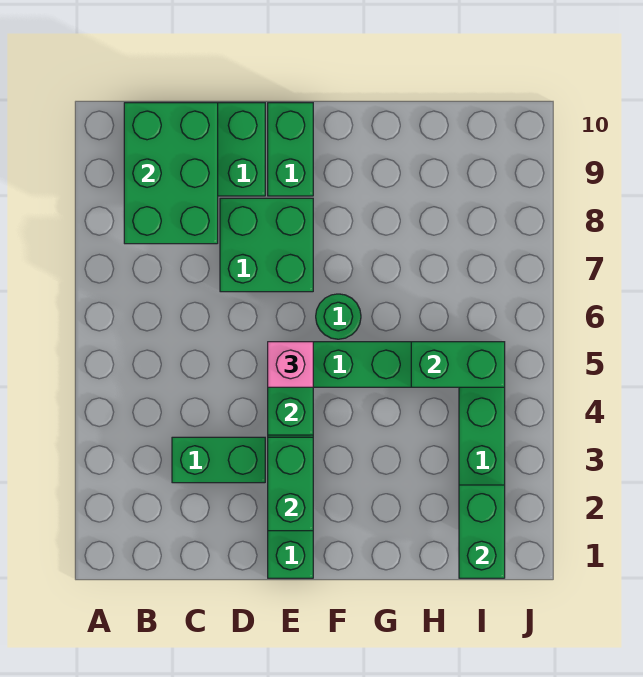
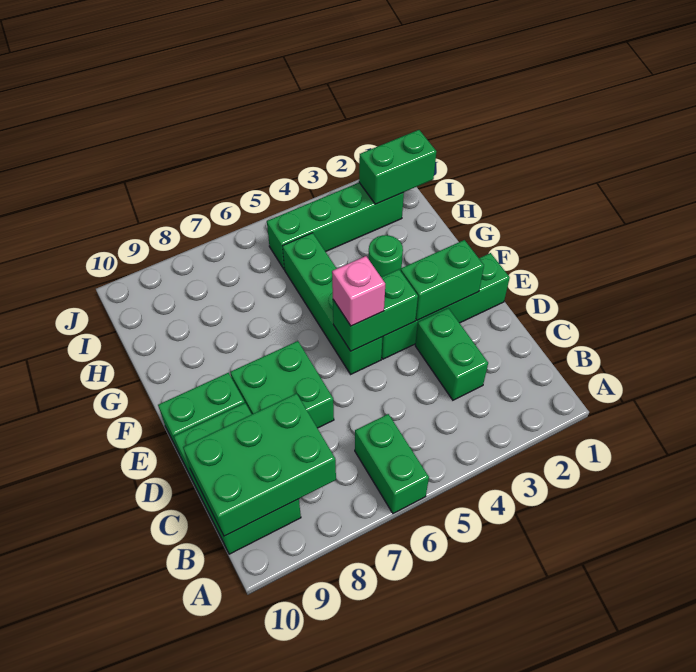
green round brick F6 level 1 -> green round brick G3 level 1
green brick H5:I5 level 2 -> green brick A6:B6 level 1

